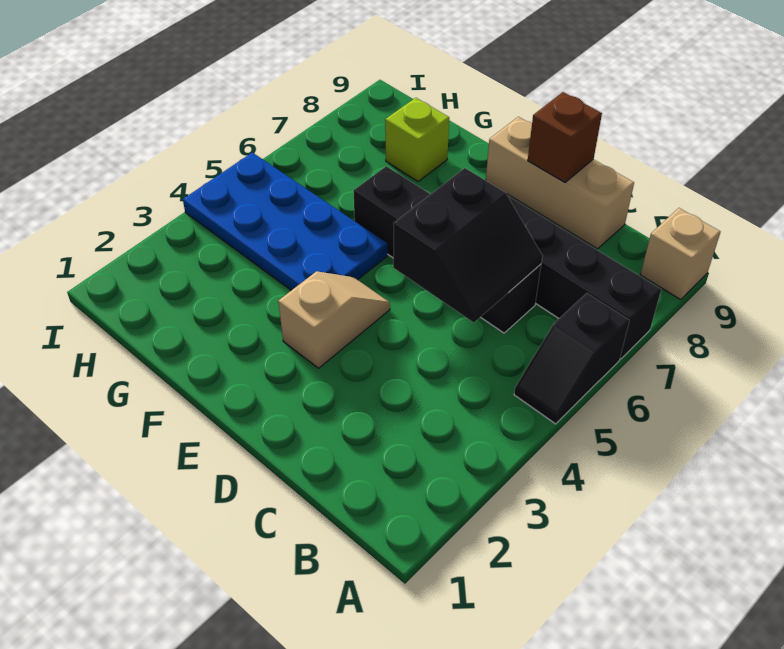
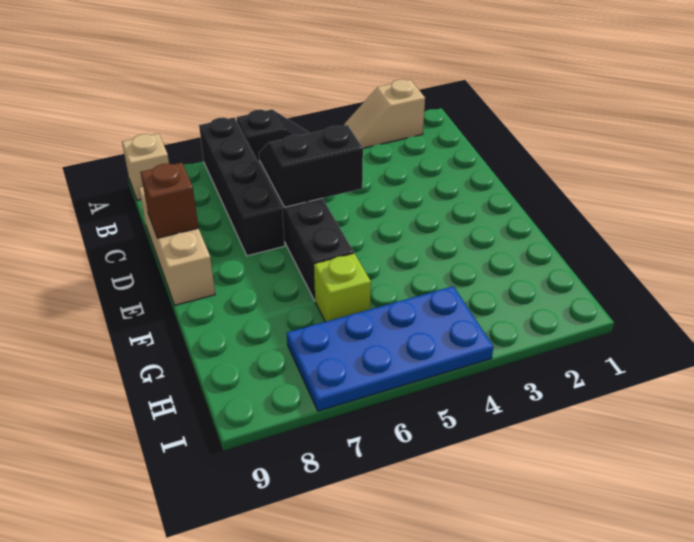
tan slope E3:E4 level 1 top 3 -> tan slope A2:A3 level 1 top 2
blue plate F4:I5 level 1 -> blue plate H4:I7 level 1
lime brick G8 level 1 -> lime brick G6 level 1

